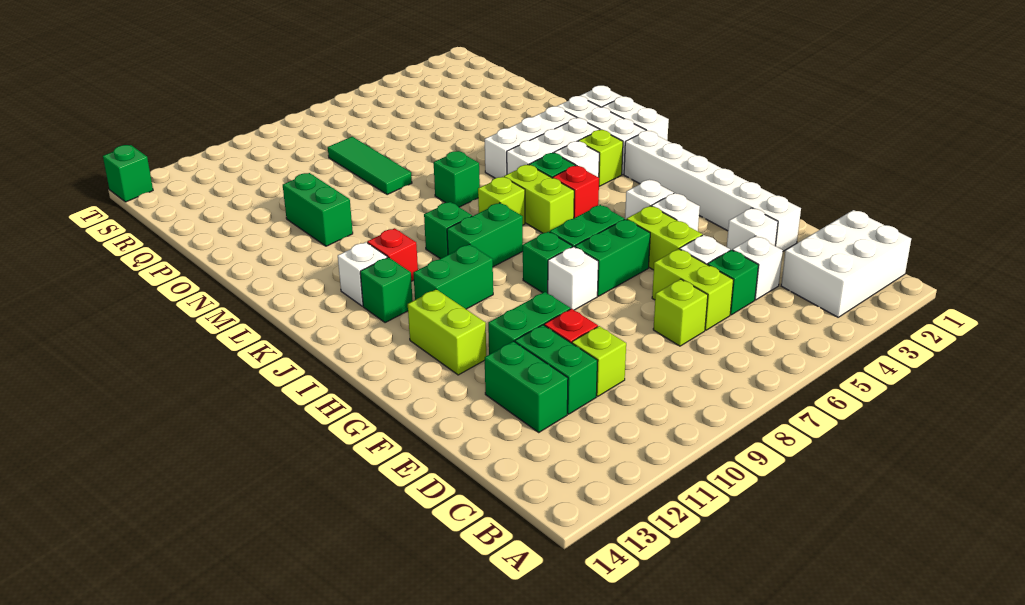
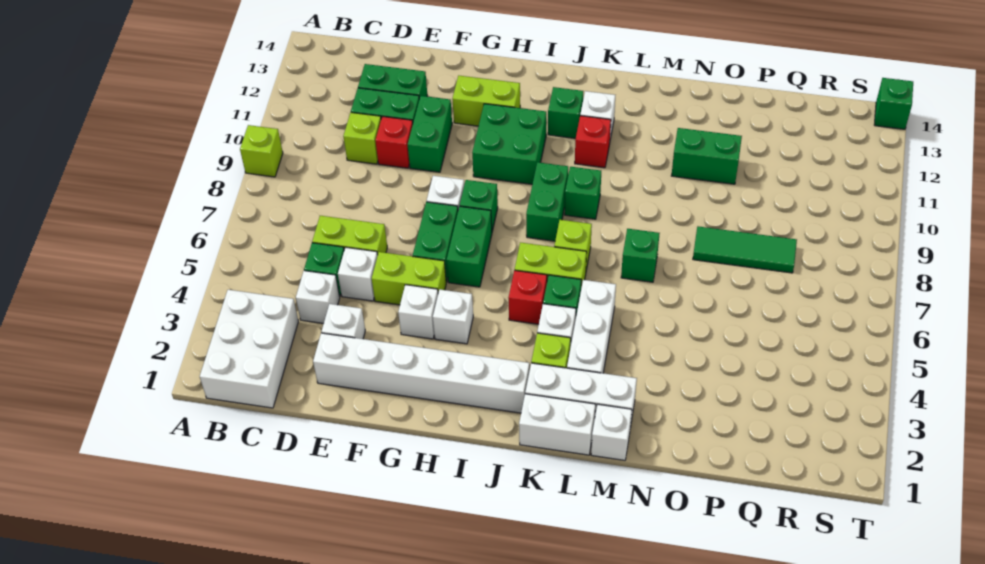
lime brick D7 level 1 -> lime brick A9 level 1
green brick I10:I11 level 1 -> green brick H10:I11 level 1
white brick M3:M5 level 1 -> none

